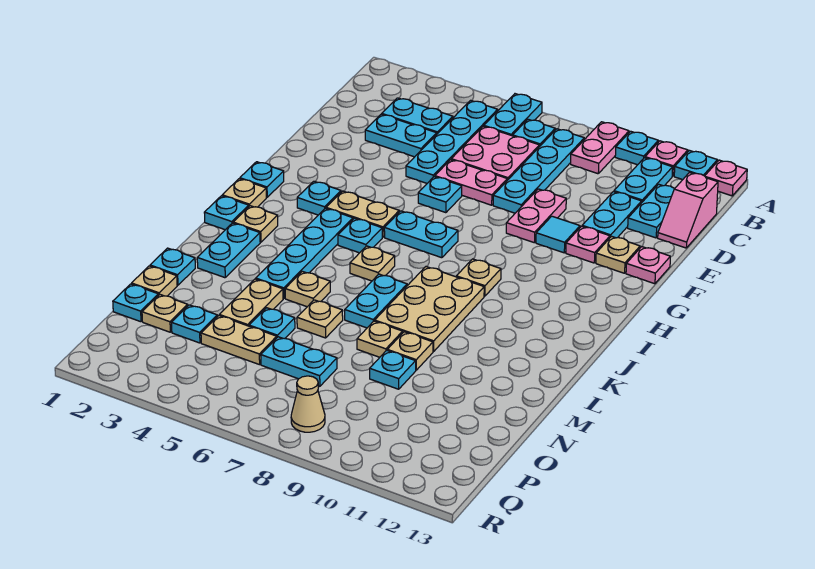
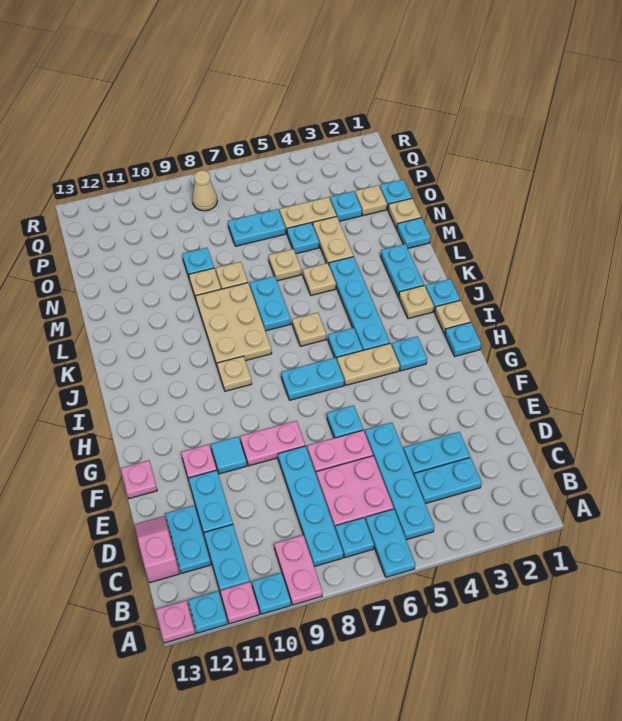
pink plate E9:F9 level 1 -> pink plate F8:F9 level 1
tan plate F12 level 1 -> none

